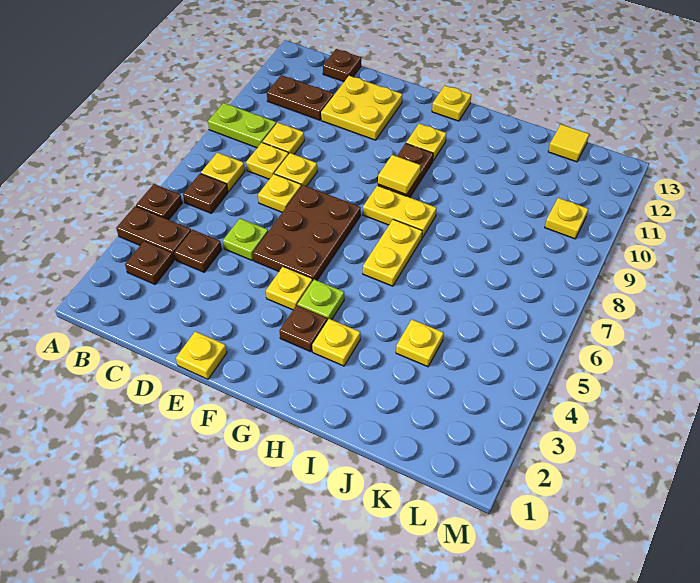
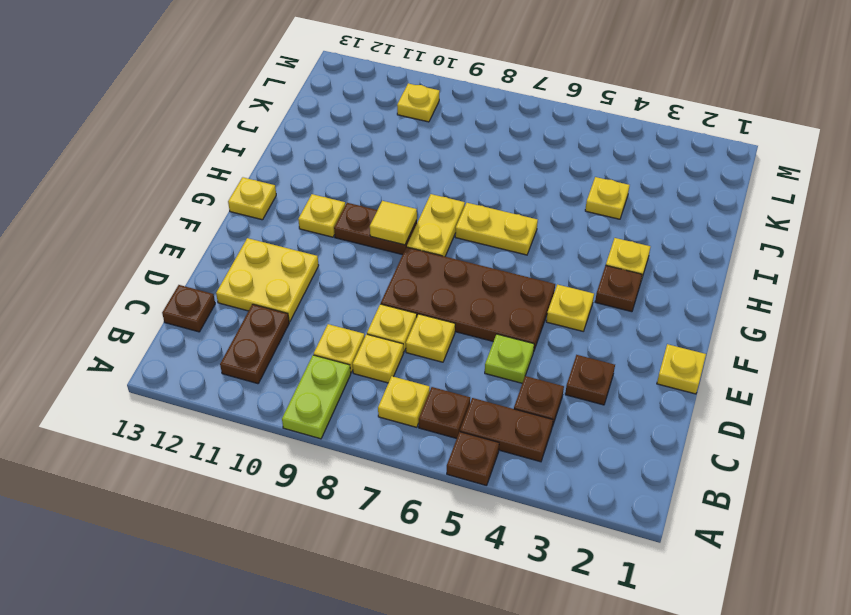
brown plate A4:B4 level 1 -> brown plate B4:B5 level 1
brown plate B3 level 1 -> brown plate D3 level 1
brown plate E5:F7 level 1 -> brown plate E5:F8 level 1
lime plate G4 level 1 -> none
yellow tile K13 level 1 -> none

